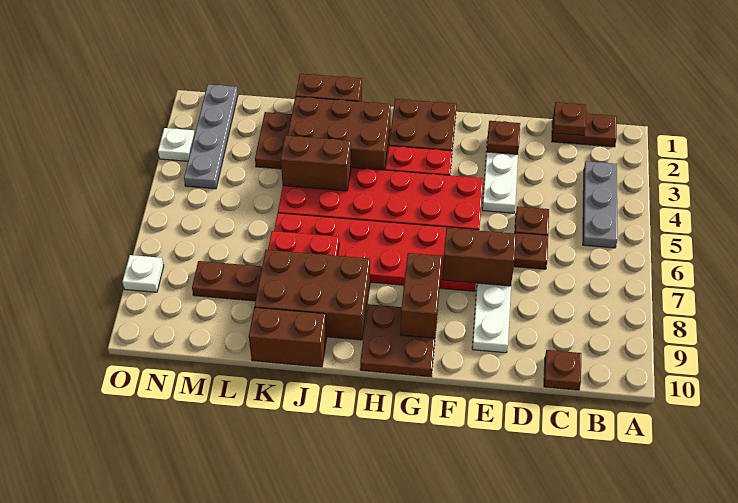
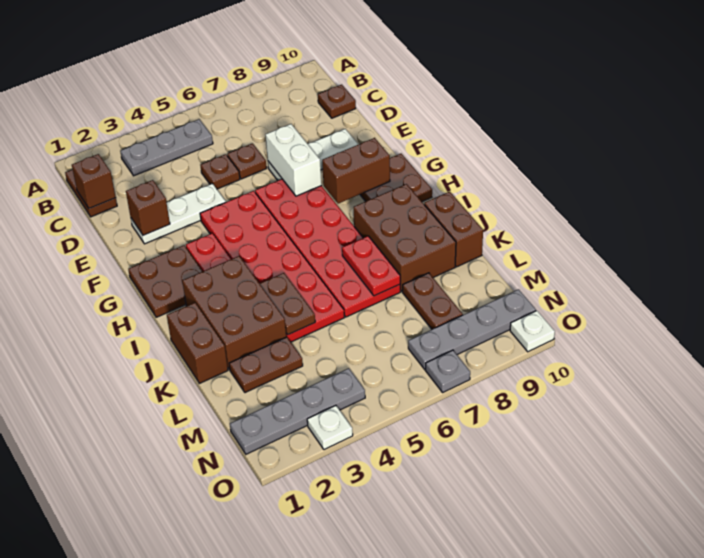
brown plate C1 level 2 -> brown brick C1 level 2
brown plate E2 level 2 -> brown brick E2 level 2
brown brick E7:F7 level 2 -> white brick E7:F7 level 2
brown brick J4:K4 level 2 -> brown plate J4:K4 level 2
none -> grey plate N7:N10 level 1
none -> grey plate O7 level 1
white plate O8 level 1 -> white plate O10 level 1

